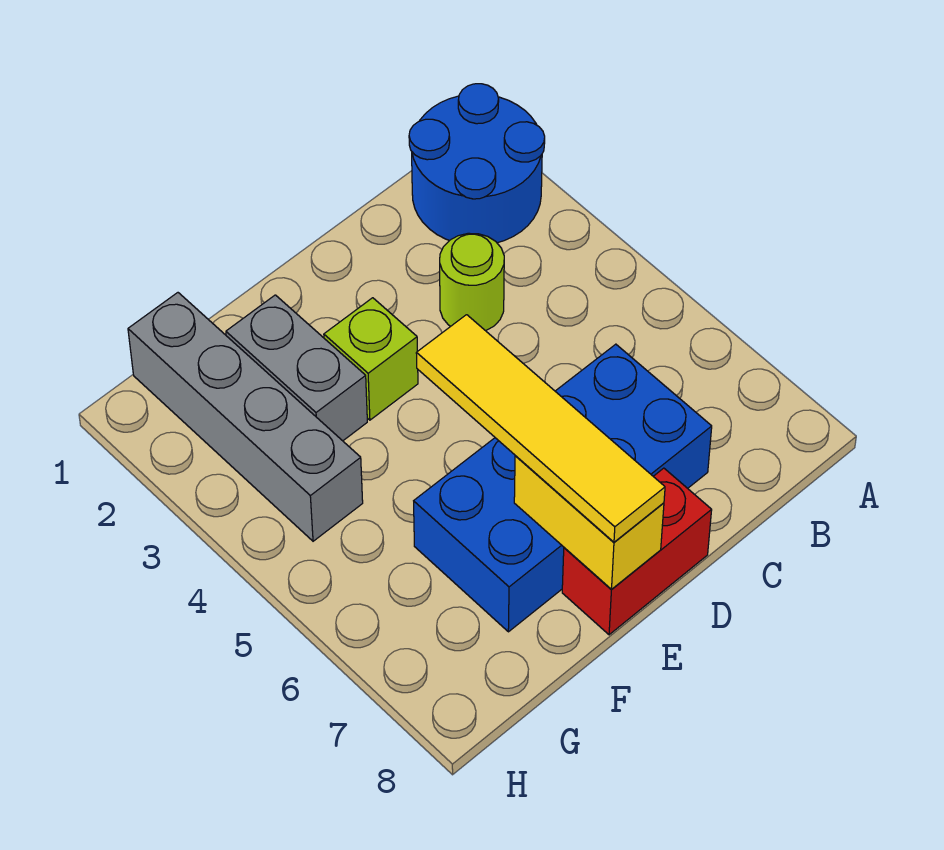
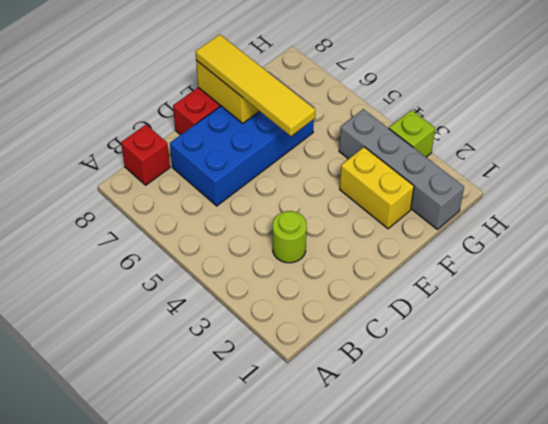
blue round brick A1:B2 level 1 -> none
none -> red brick B8 level 1
lime brick E3 level 1 -> lime brick H3 level 1
grey brick F2:F3 level 1 -> yellow brick F2:F3 level 1

